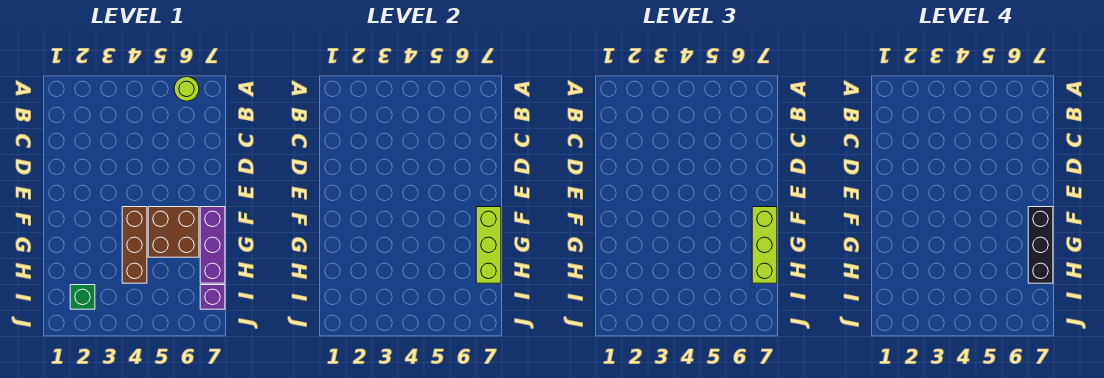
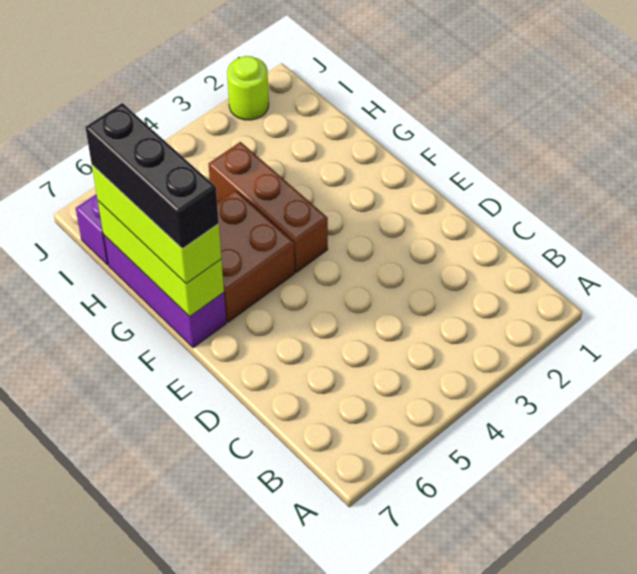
lime round brick A6 level 1 -> lime round brick J2 level 1
green brick I2 level 1 -> none

